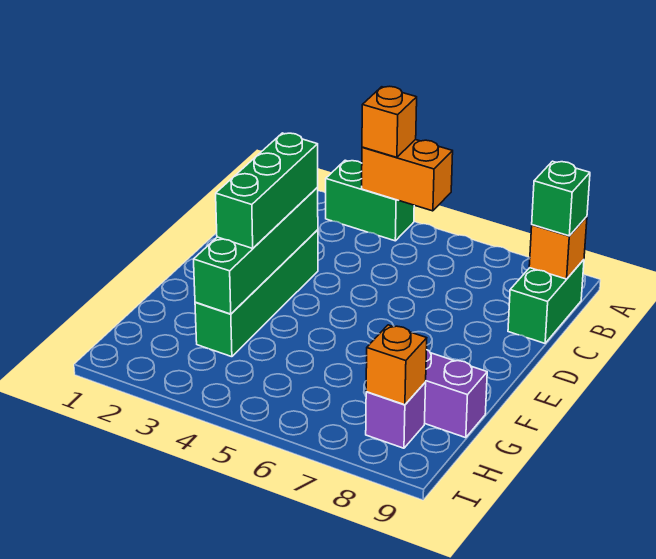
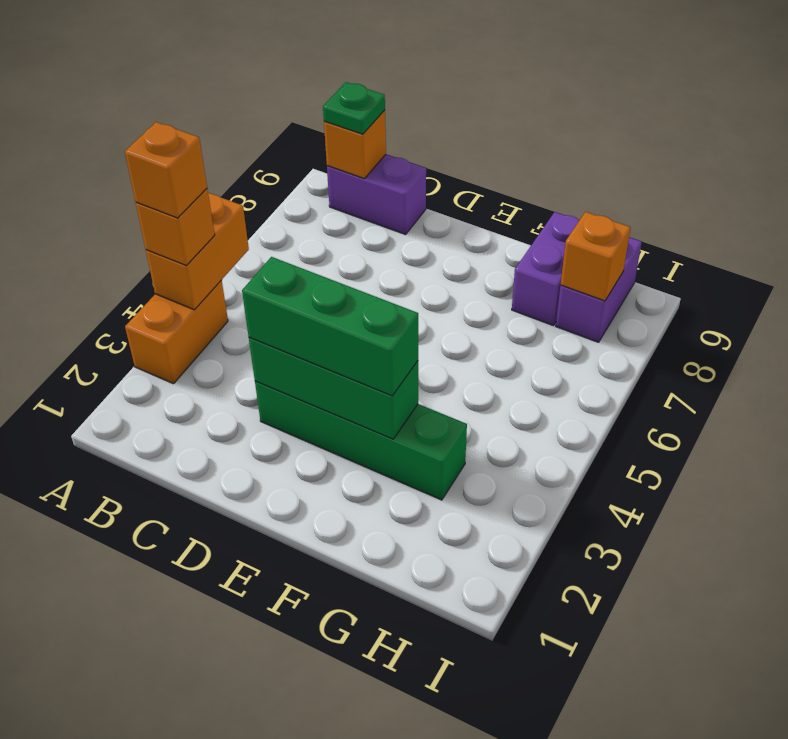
green brick A3:A4 level 1 -> orange brick A3:A4 level 1
none -> orange brick A4 level 4
green brick B9:C9 level 1 -> purple brick B9:C9 level 1
green brick B9 level 3 -> green plate B9 level 3
green brick D3:G3 level 2 -> green brick D3:F3 level 2
purple brick H8 level 1 -> purple brick H8:H9 level 1

